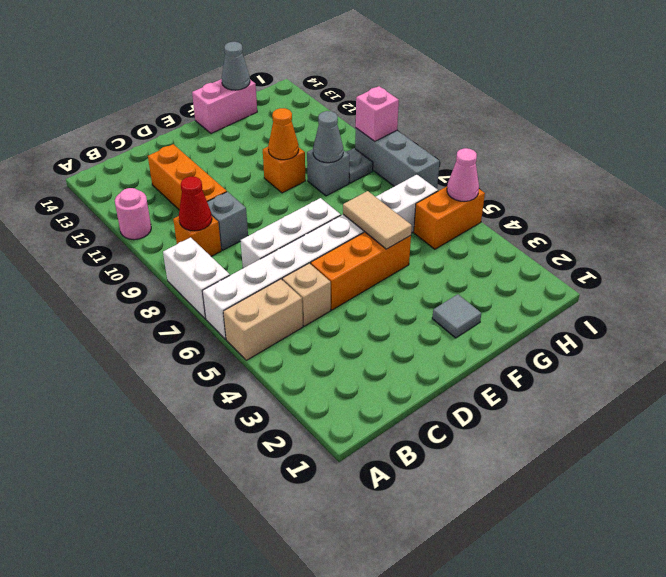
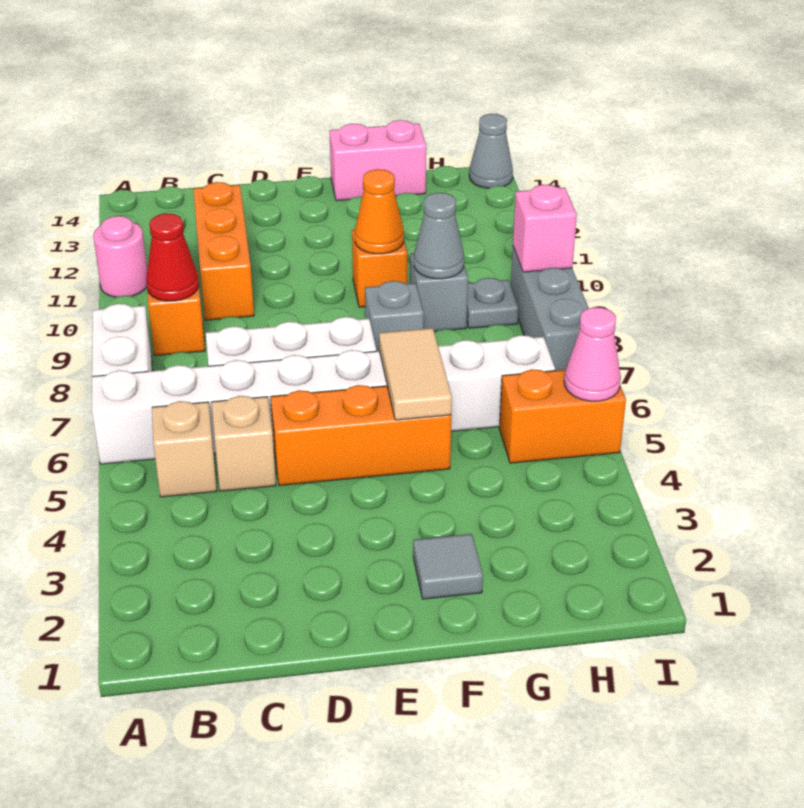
tan brick A5:B5 level 1 -> tan brick B5 level 1
grey brick C9 level 1 -> grey brick F8 level 1
grey cone G14 level 2 -> grey cone I14 level 1

